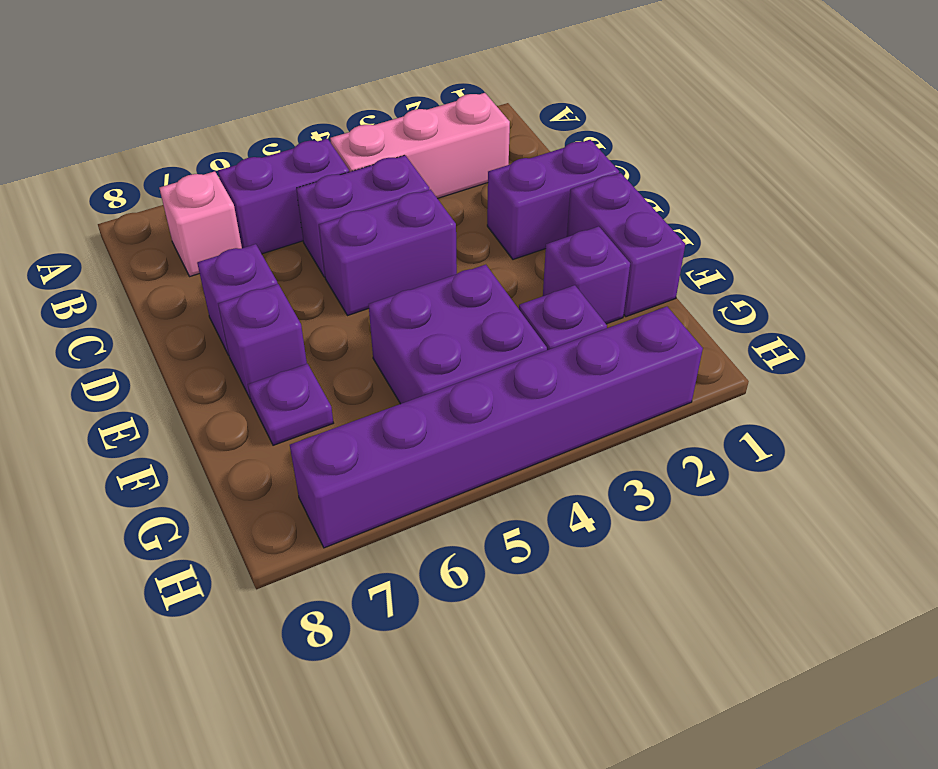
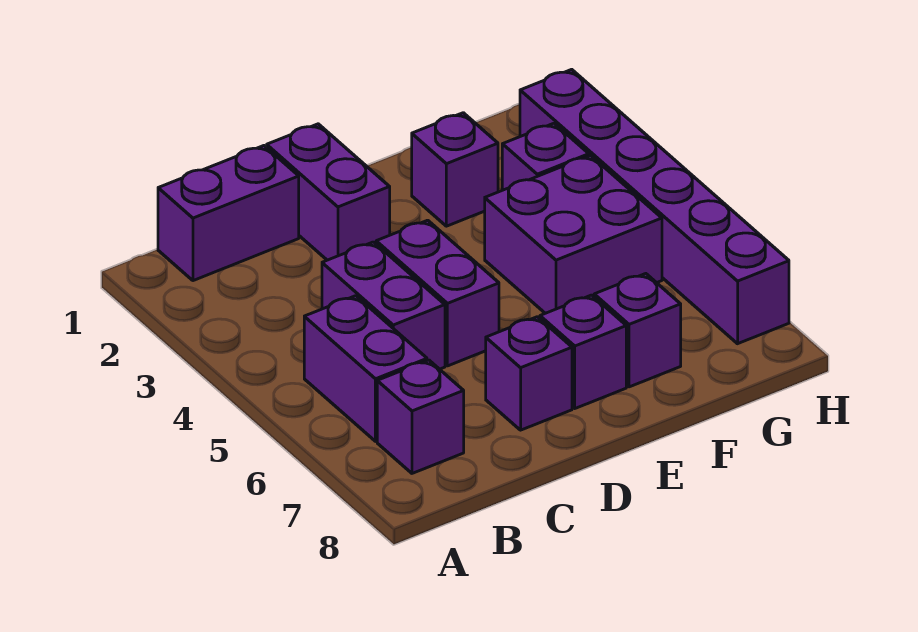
pink brick B2:B4 level 1 -> none
pink brick B7 level 1 -> purple brick B7 level 1
purple brick E1:F1 level 1 -> purple brick B1:C1 level 1
purple plate F7 level 1 -> purple brick F7 level 1

